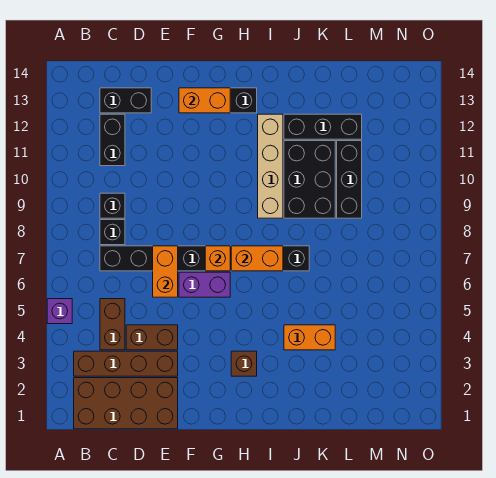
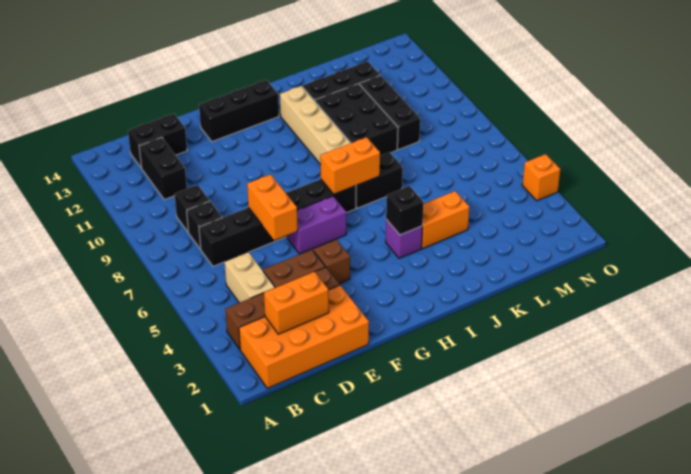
purple brick A5 level 1 -> purple brick I4 level 1
brown brick B1:E2 level 1 -> orange brick B1:E2 level 1
brown brick C4:C5 level 1 -> tan brick C4:C5 level 1
orange brick F13:G13 level 2 -> orange brick C2:D2 level 2
orange brick G7 level 2 -> orange brick O4 level 1
brown brick H3 level 1 -> brown brick F4 level 1
none -> black brick I4 level 2

